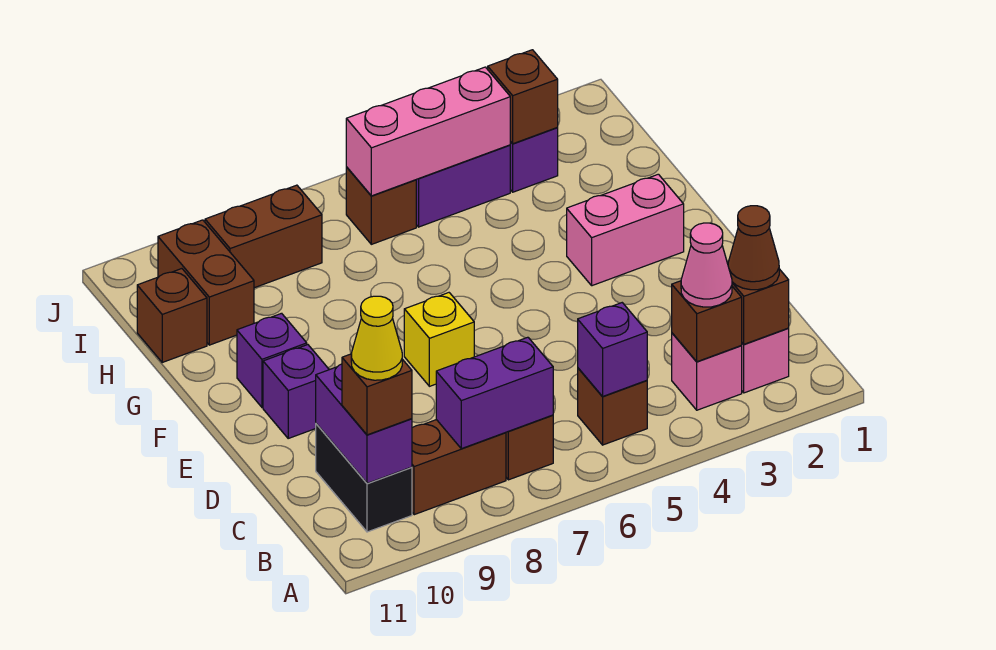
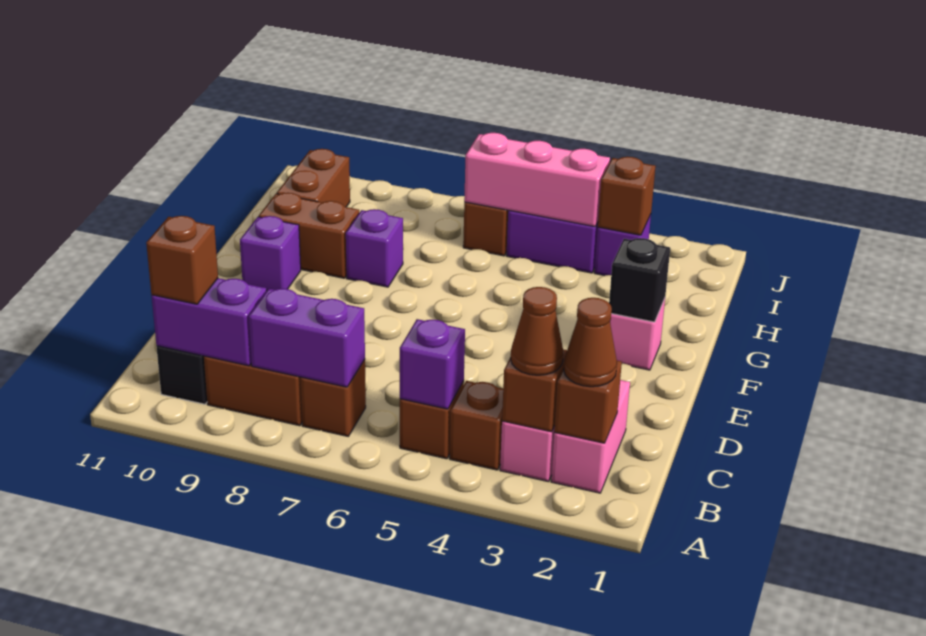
pink cone B3 level 3 -> brown cone B3 level 3
purple brick B10:C10 level 2 -> purple brick B9:B10 level 2
yellow cone B10 level 4 -> none
yellow brick E7 level 1 -> none
purple brick E10 level 1 -> purple brick G8 level 1
pink brick F2:F3 level 1 -> pink brick F2 level 1
none -> black brick F2 level 2
brown brick H11 level 1 -> brown brick B4 level 1
brown brick I8:I9 level 1 -> brown brick G9:G10 level 1

